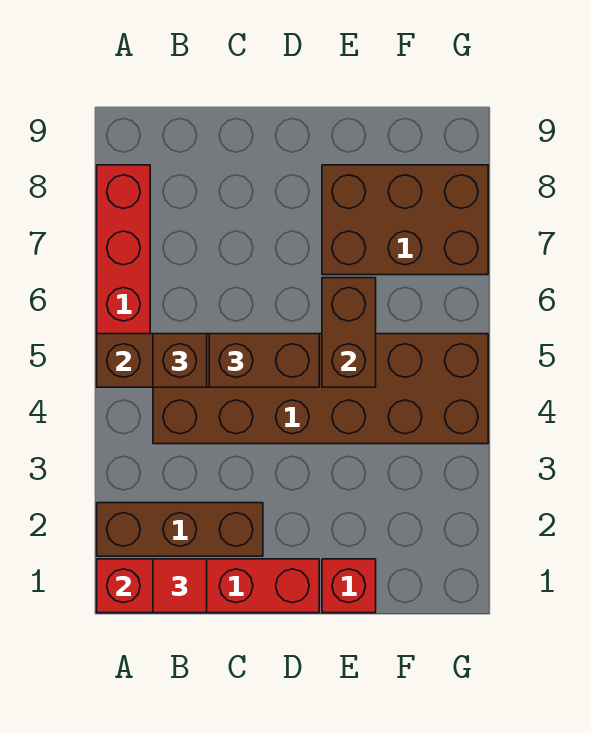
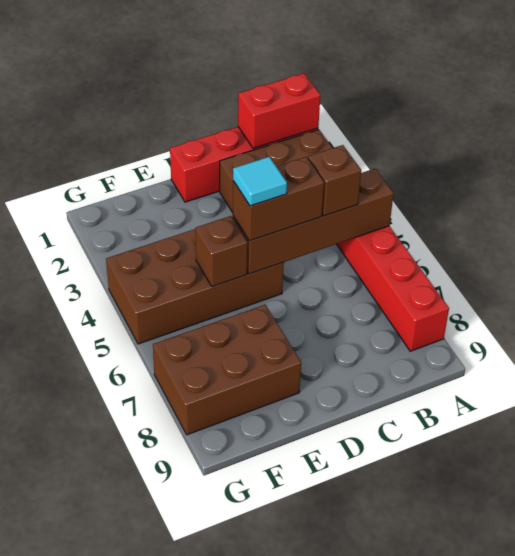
red tile B1 level 3 -> none
brown brick B4:G5 level 1 -> brown brick D4:G5 level 1
none -> cyan tile D5 level 4
red brick E1 level 1 -> none
brown brick E5:E6 level 2 -> brown brick E5 level 2

